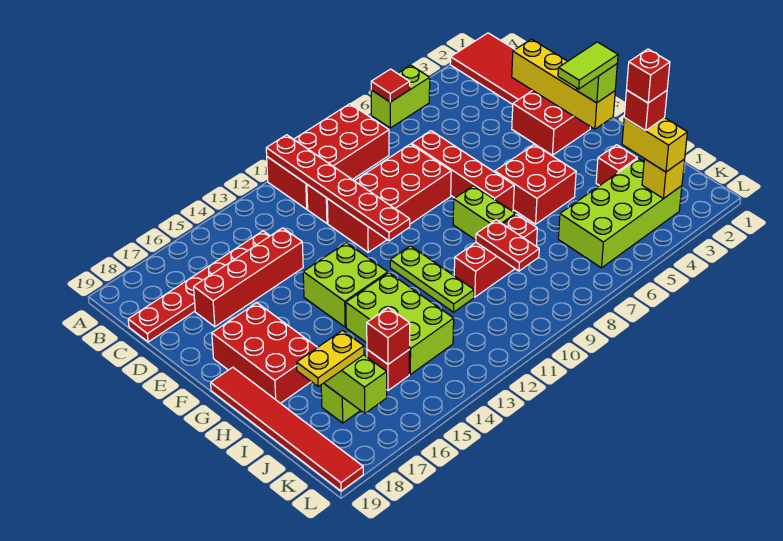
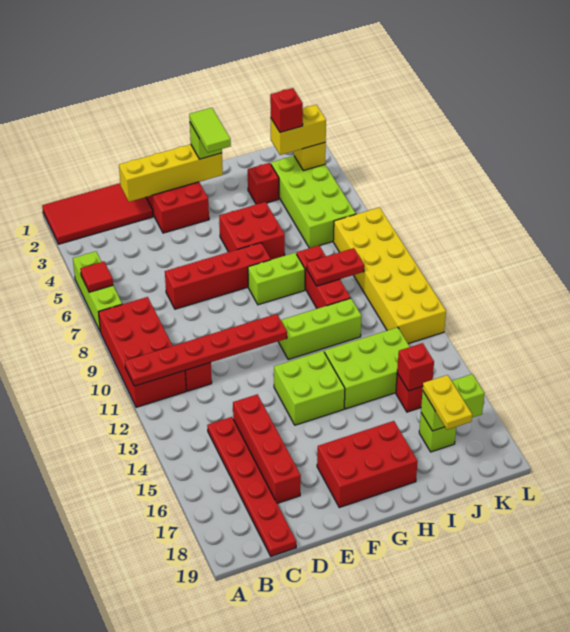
lime brick A5:A6 level 1 -> lime brick A5:A7 level 1
red brick D8:E11 level 1 -> none
lime plate G11:I11 level 1 -> lime brick G11:I11 level 1
red tile G19:L19 level 1 -> none
red brick J3 level 5 -> none
none -> yellow brick K7:L12 level 1

